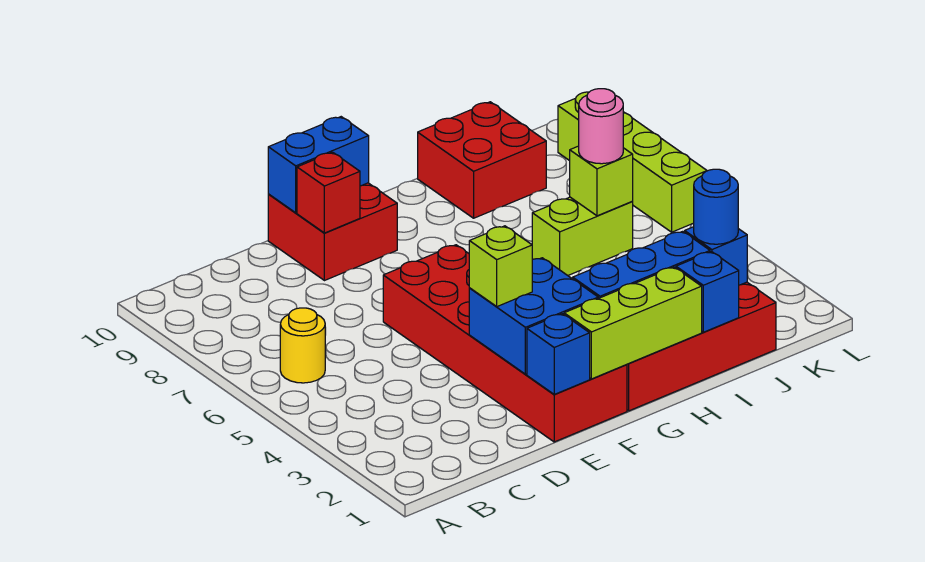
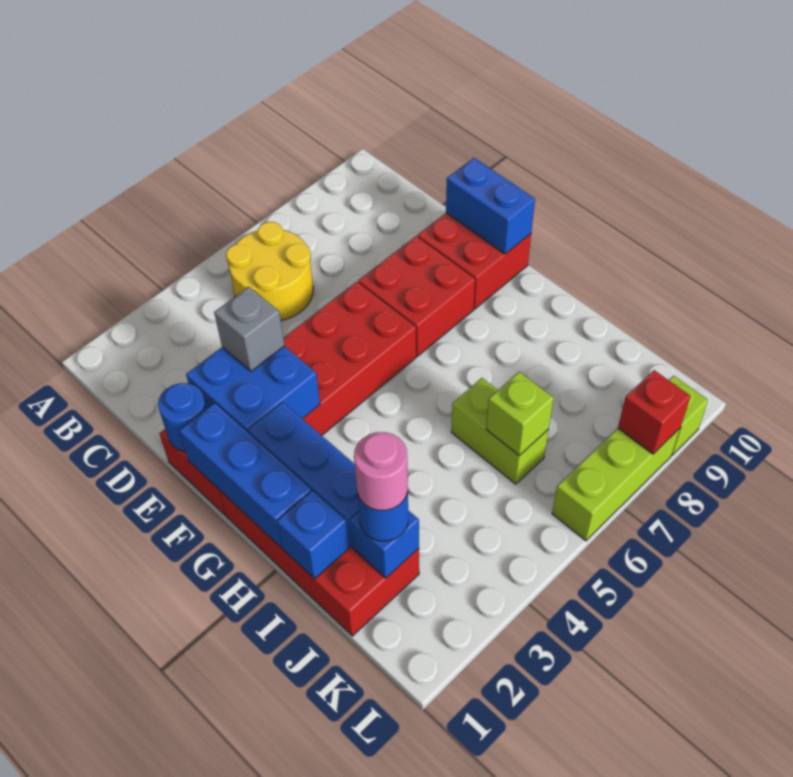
yellow round brick B6 level 1 -> yellow round brick B5:C6 level 1
blue brick E1 level 2 -> blue round brick E1 level 2
lime brick E3 level 3 -> grey brick E3 level 3
red brick E9 level 2 -> red brick L8 level 2
lime brick F1:H1 level 2 -> blue brick F1:H1 level 2
red brick I9:J10 level 1 -> red brick E7:F8 level 1
pink round brick J6 level 3 -> pink round brick J2 level 4

